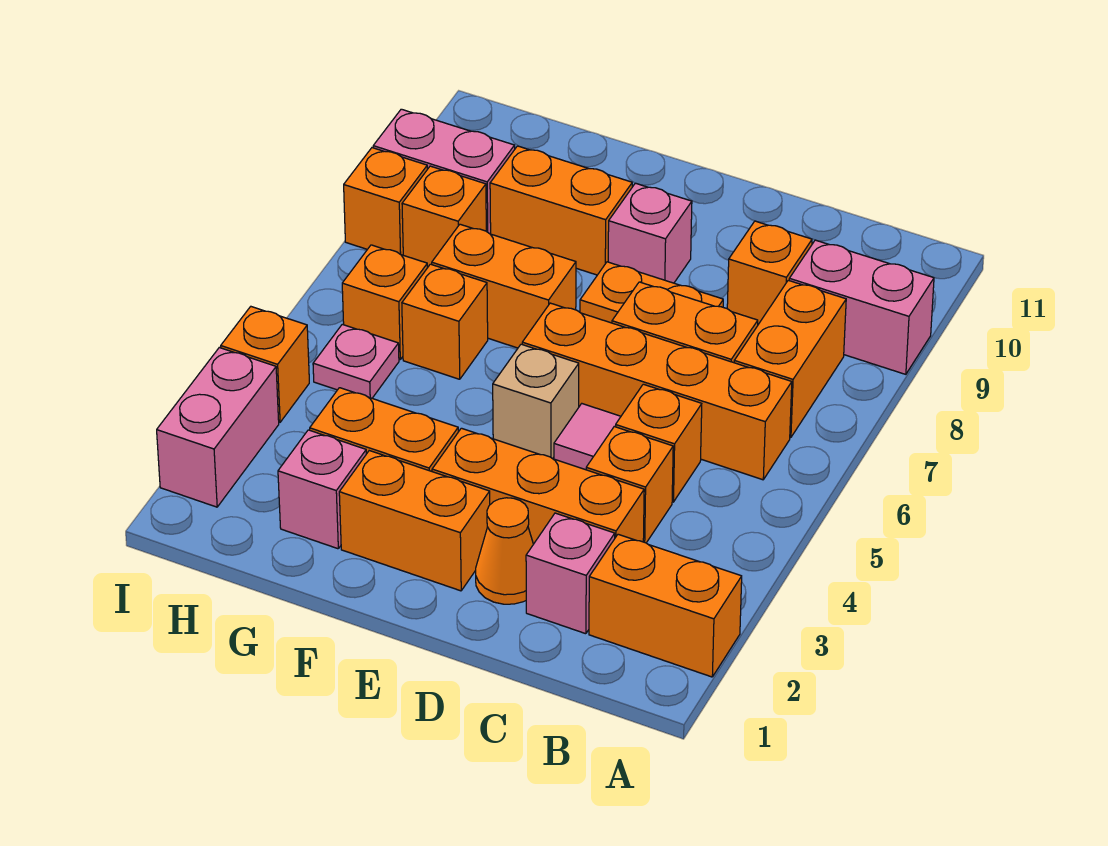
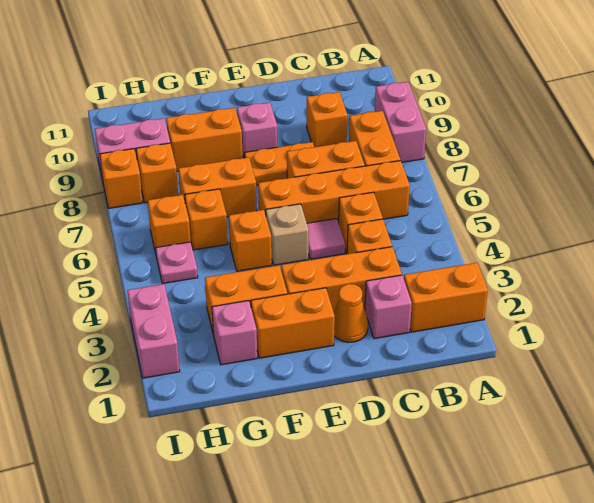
pink brick A9:B9 level 1 -> pink brick A8:A9 level 1
orange brick I4 level 1 -> orange brick F5 level 1

